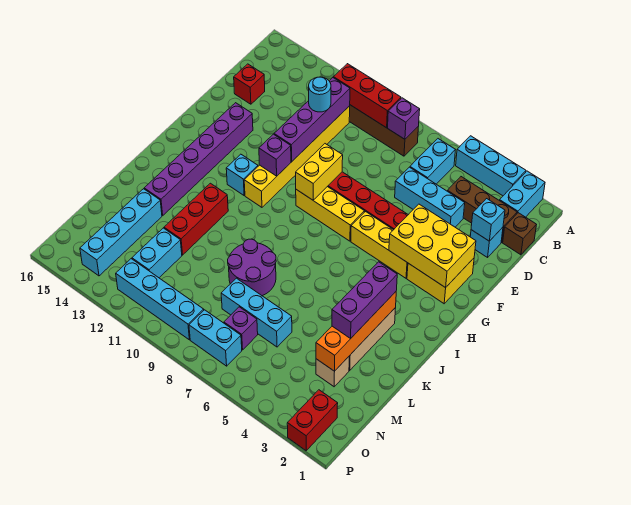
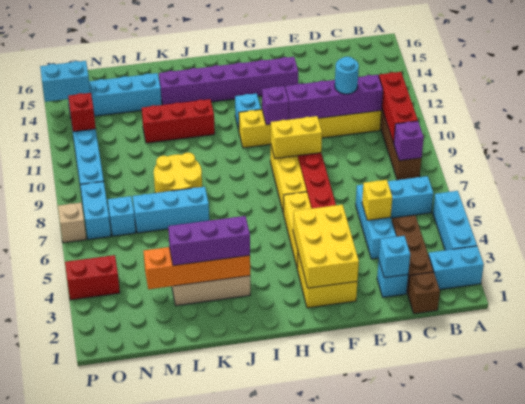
none -> yellow brick D5 level 2
red brick D15 level 1 -> red brick O12 level 2
purple round brick K8:L9 level 1 -> yellow round brick K8:L9 level 1
tan brick M3 level 1 -> tan brick P7 level 1
cyan brick M6:M8 level 1 -> cyan brick K7:M7 level 1
cyan brick M12:N12 level 1 -> cyan brick O14:P14 level 2
purple brick N7 level 1 -> cyan brick N7 level 1
red brick O2:P2 level 1 -> red brick O4:P4 level 1

